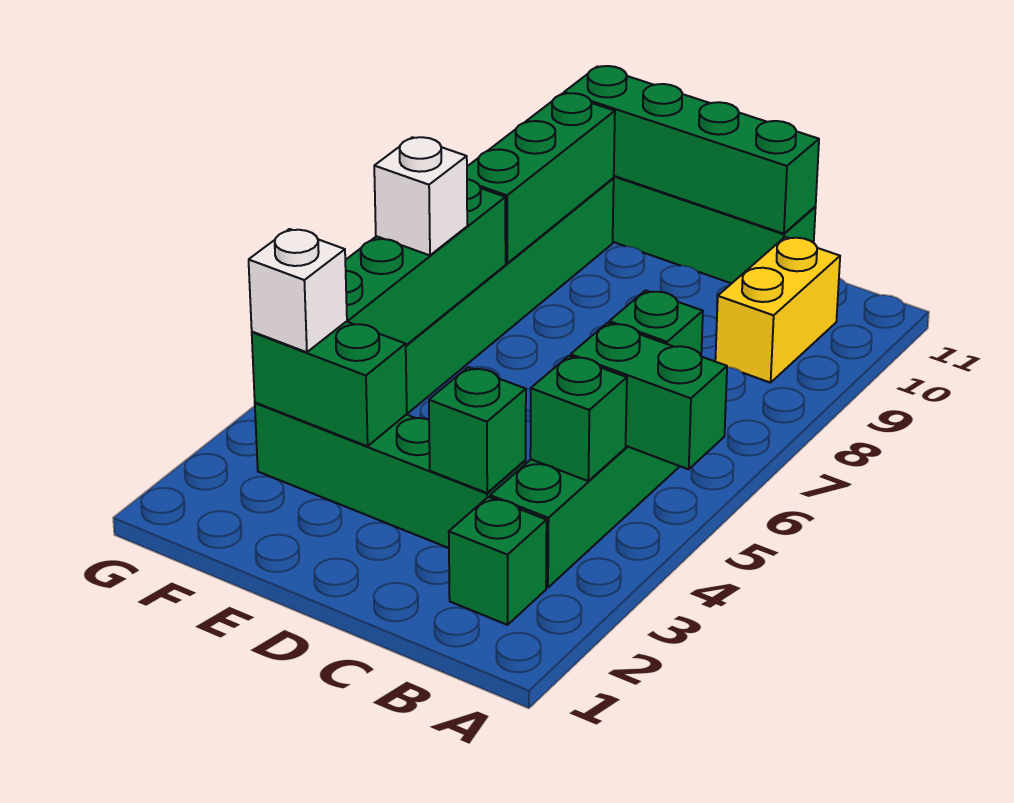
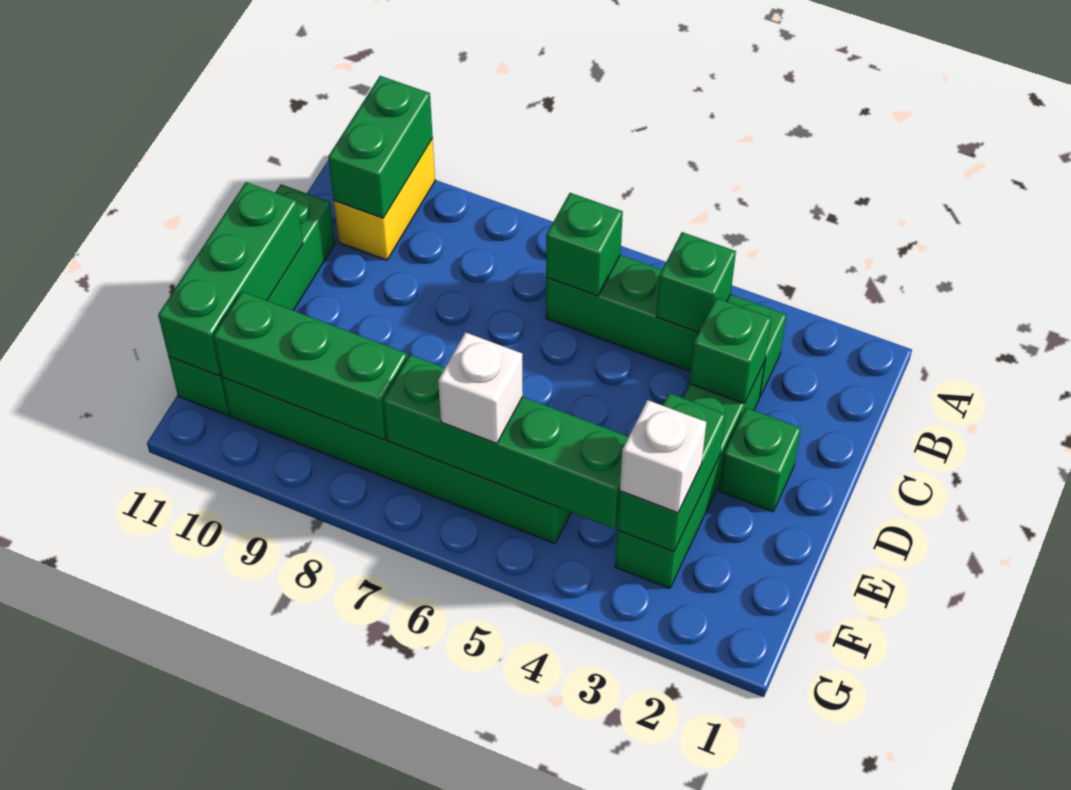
green brick A5:B5 level 2 -> green brick A10:B10 level 2
green brick B2 level 1 -> green brick D2 level 1
yellow brick B9:B10 level 1 -> yellow brick A10:B10 level 1
green brick C11:F11 level 2 -> green brick D11:F11 level 2

